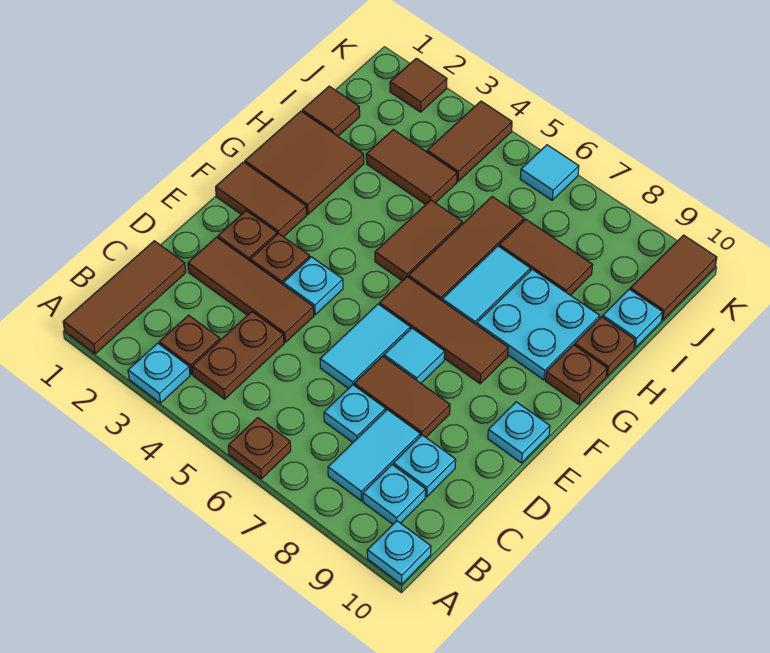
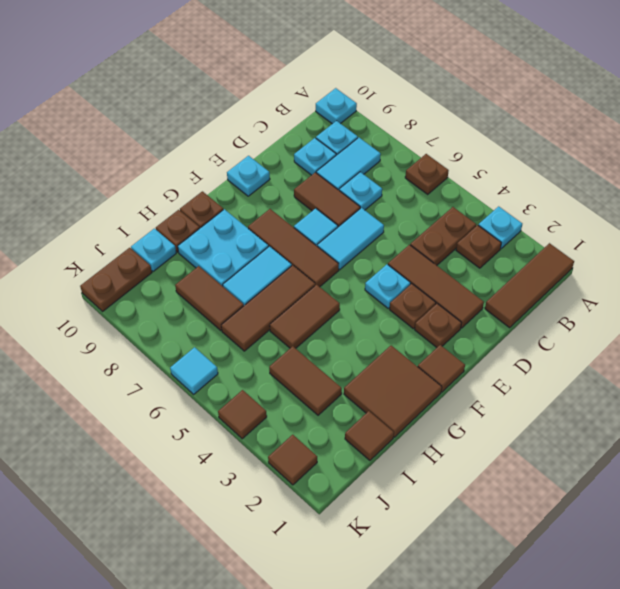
brown tile F1:F2 level 1 -> brown tile F1 level 1
brown tile J4:K4 level 1 -> brown tile K4 level 1
brown tile J10:K10 level 1 -> brown plate J10:K10 level 1

